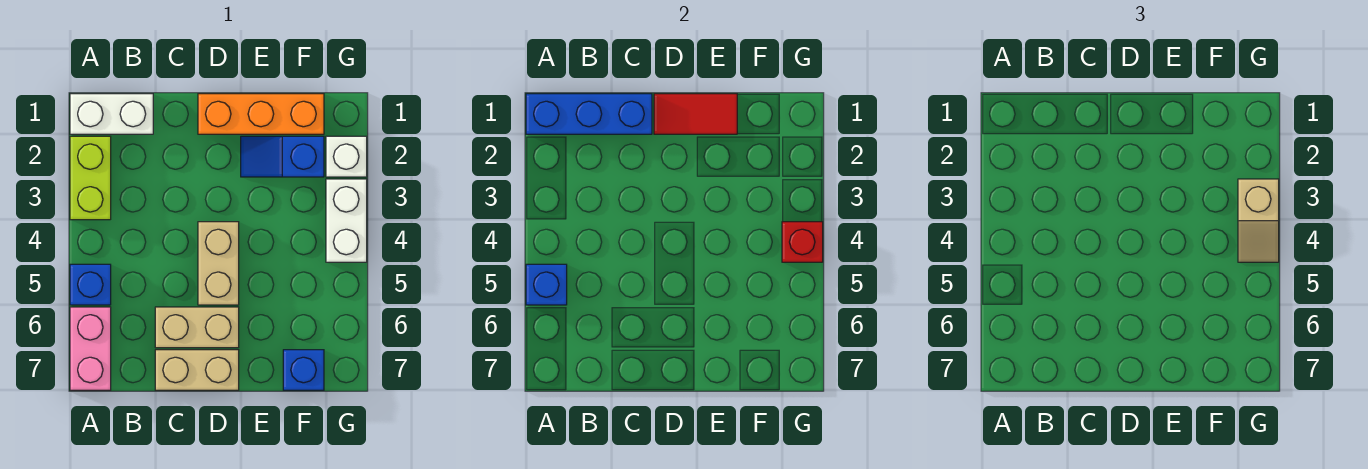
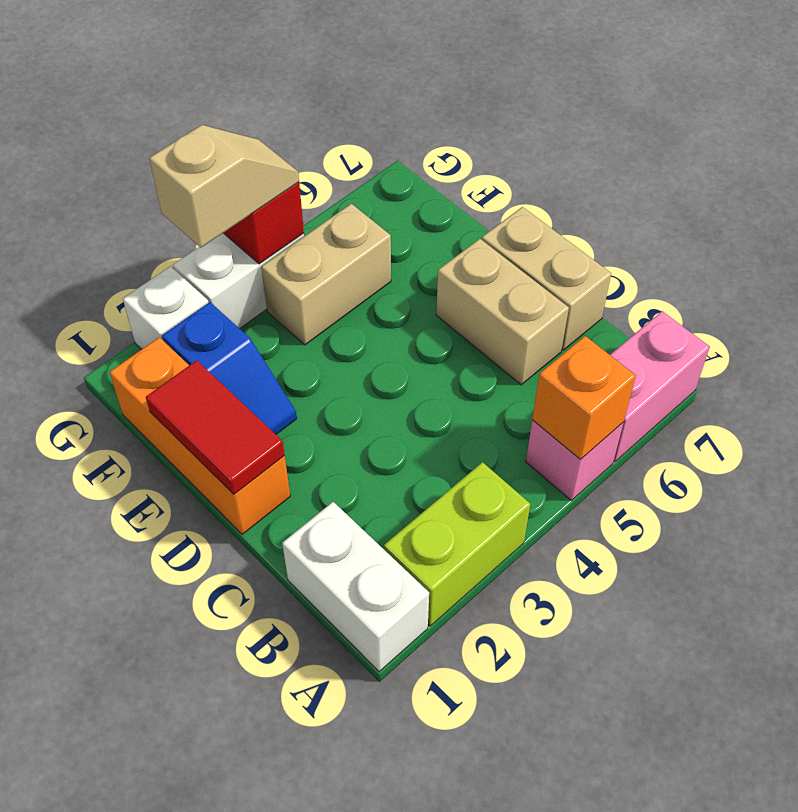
blue brick A1:C1 level 2 -> none
blue brick A5 level 1 -> pink brick A5 level 1
blue brick A5 level 2 -> orange brick A5 level 2
tan brick D4:D5 level 1 -> tan brick F4:F5 level 1
blue brick F7 level 1 -> none

